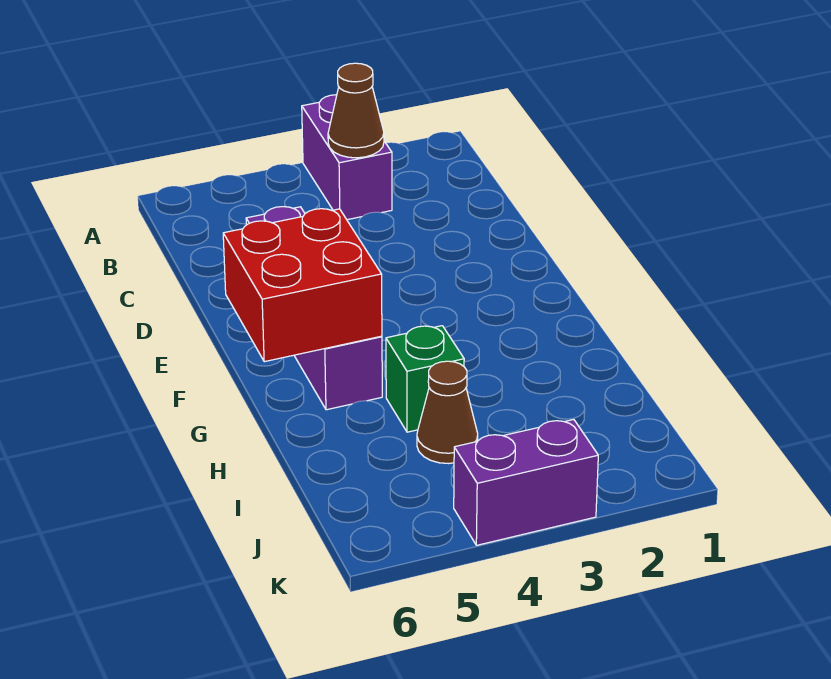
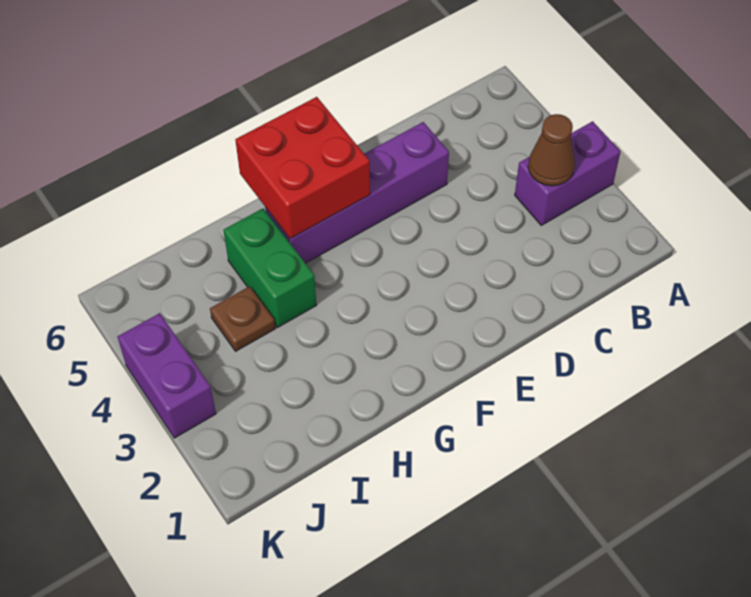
green brick H4 level 1 -> green brick H4:H5 level 1
brown cone I4 level 1 -> brown plate I4 level 1

